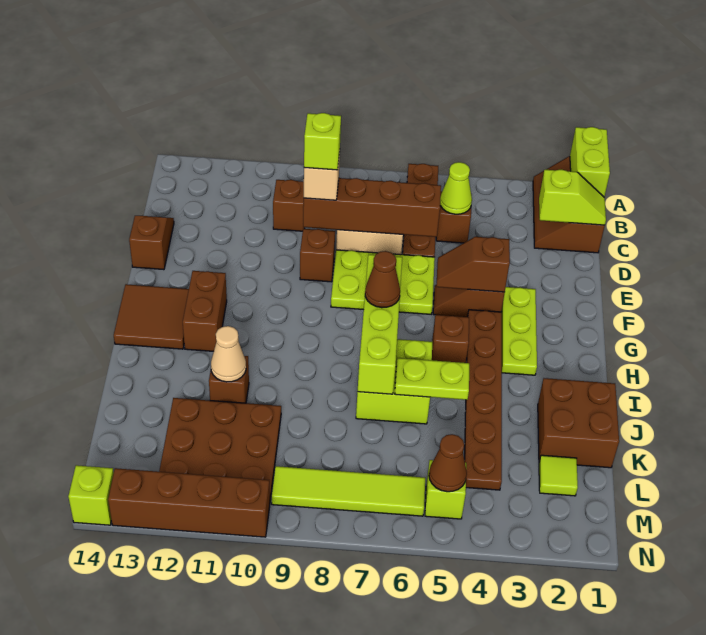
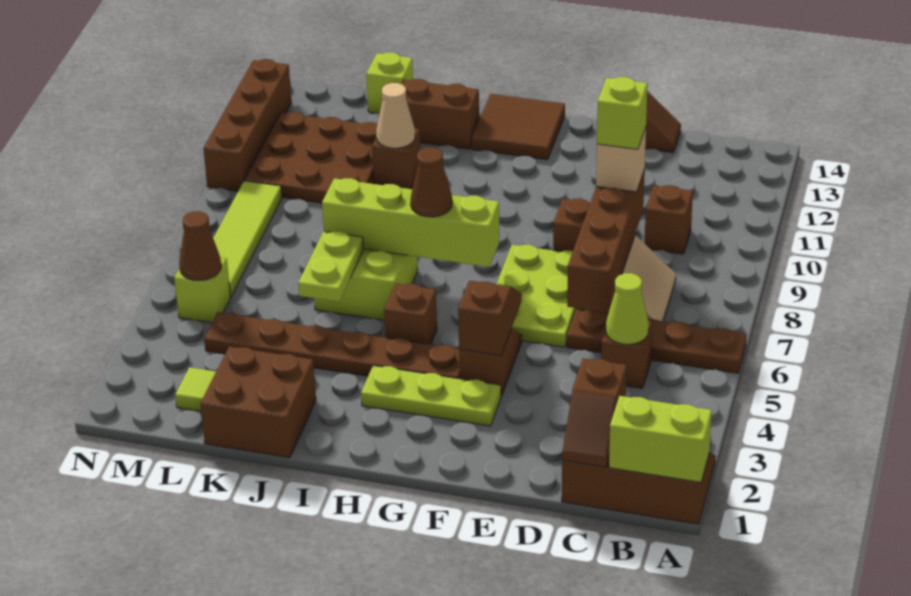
lime slope C1:C2 level 2 top 2 -> brown slope C1:C2 level 2 top 2
brown brick G12:H12 level 1 -> brown brick I13:J13 level 1
lime brick N14 level 1 -> lime brick K14 level 1

